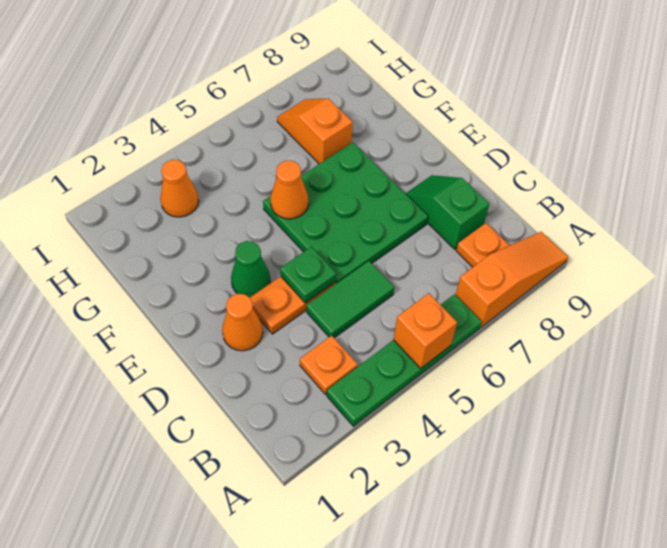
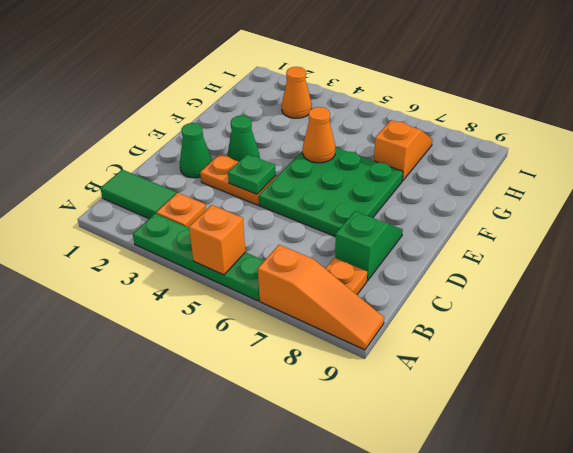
green tile C4:C5 level 1 -> green tile B1:B2 level 1
orange cone D2 level 1 -> green cone D2 level 1

